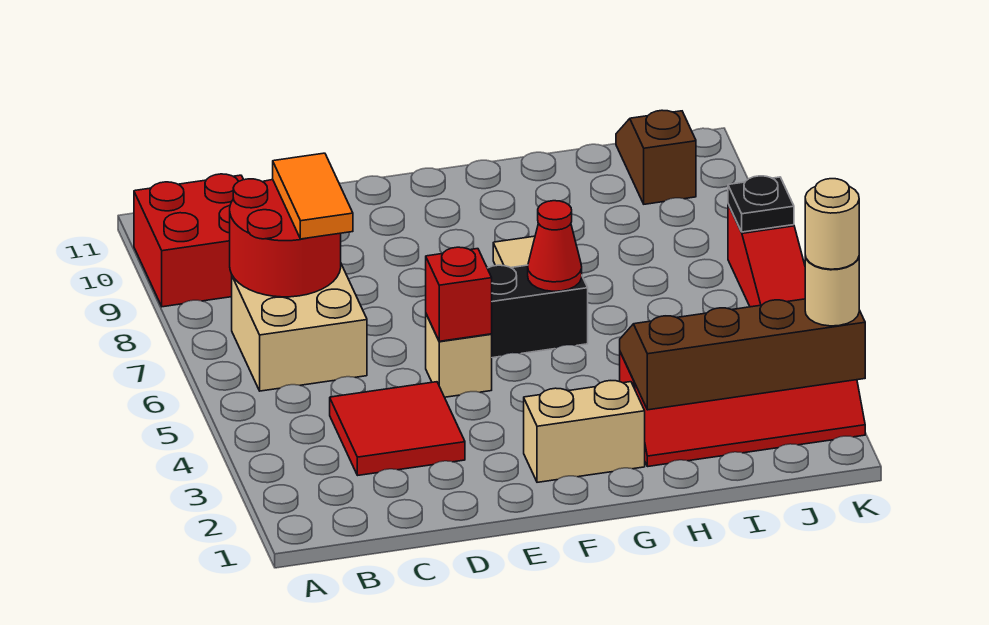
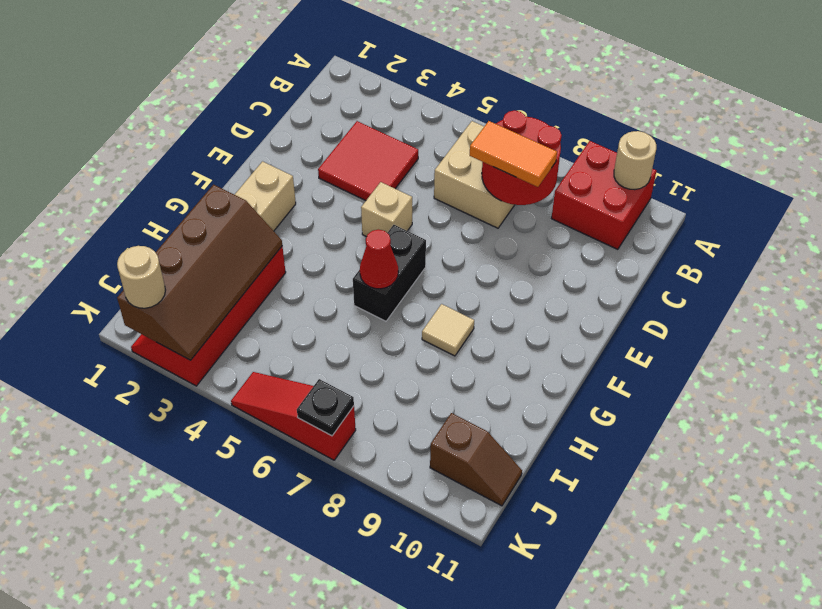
red brick E5 level 2 -> none
tan round brick K2 level 4 -> tan round brick A10 level 2

